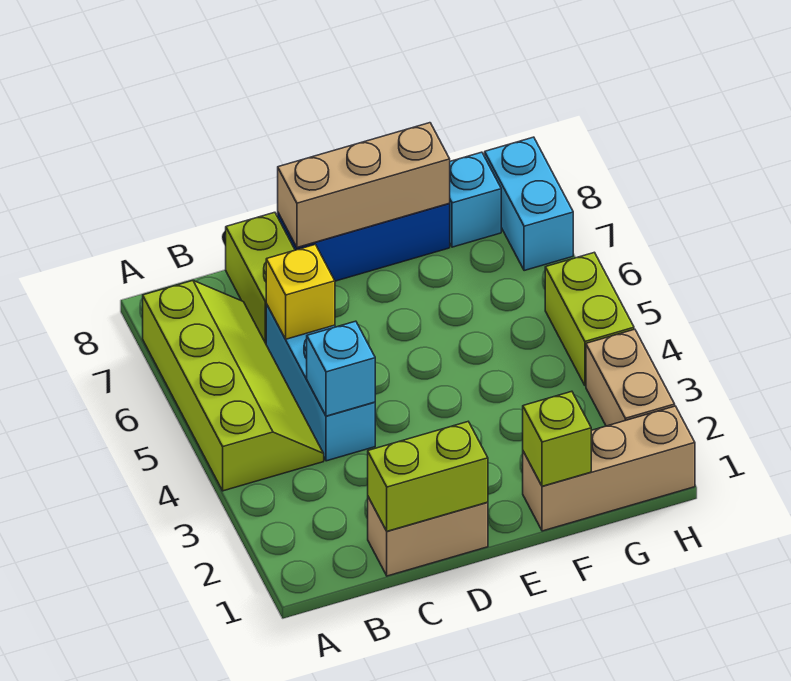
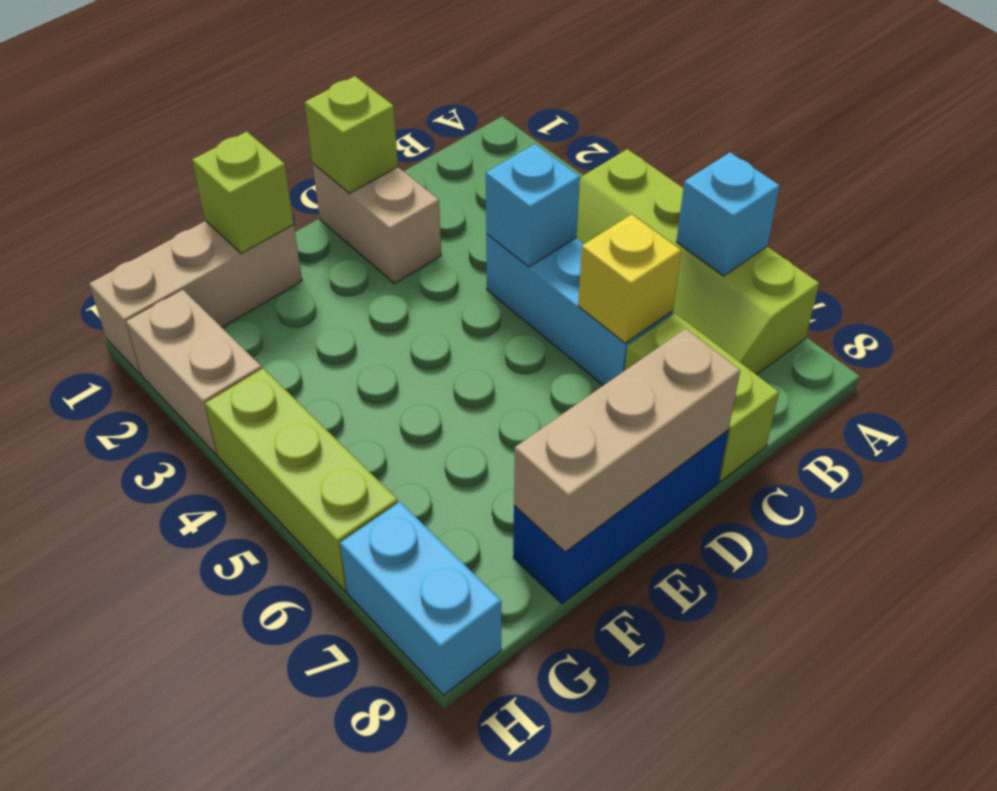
tan brick C1:D1 level 1 -> tan brick D1:D2 level 1
lime brick C1:D1 level 2 -> lime brick D1 level 2
cyan brick G8 level 1 -> cyan brick A6 level 2
lime brick H4:H5 level 1 -> lime brick H4:H6 level 1

